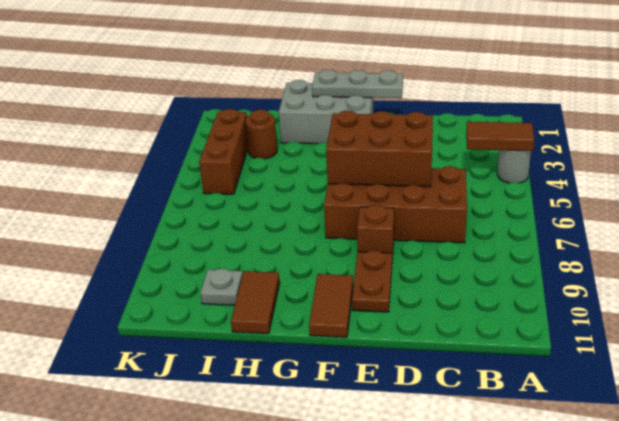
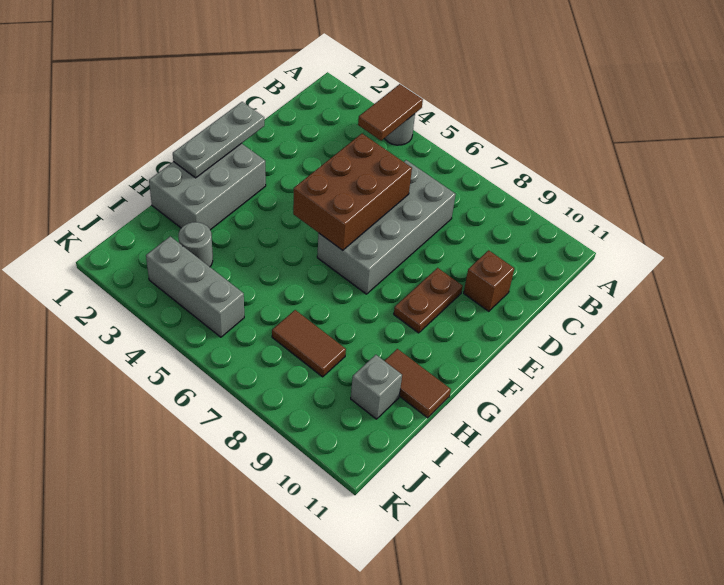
brown brick C6:F7 level 1 -> grey brick C6:F7 level 1
brown brick E8 level 1 -> brown brick D10 level 1
brown plate E9:E10 level 1 -> brown plate E9:F9 level 1
brown tile F10:F11 level 1 -> brown tile I7:I8 level 1
brown round brick I3 level 1 -> grey round brick I3 level 1
grey plate I10 level 1 -> grey brick I10 level 1
brown brick J3:J5 level 1 -> grey brick J3:J5 level 1

